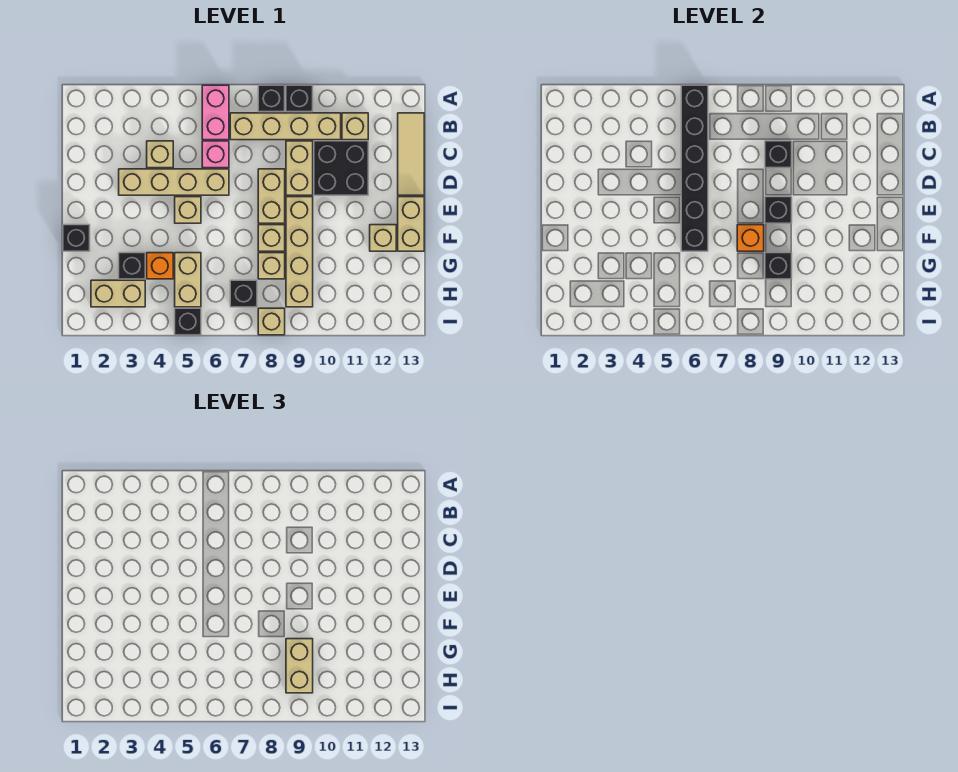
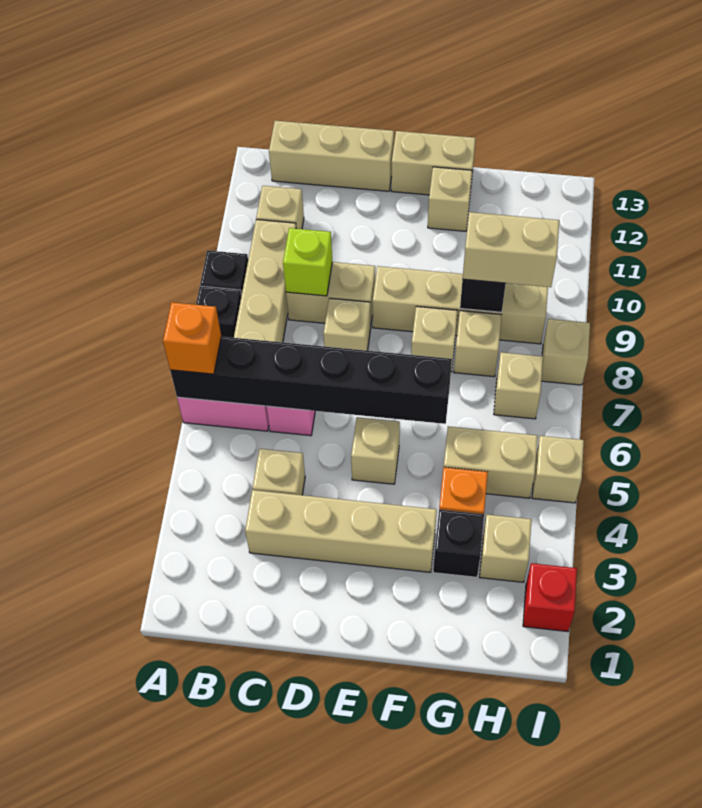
tan tile B13:D13 level 1 -> tan brick B13:D13 level 1
black brick C9 level 2 -> lime brick C9 level 2
black brick C10:D11 level 1 -> none
tan brick D3:D6 level 1 -> tan brick C3:F3 level 1
tan brick D8:E8 level 1 -> tan brick D8 level 1
black brick E9 level 2 -> none
black brick F1 level 1 -> none
orange brick F8 level 2 -> orange brick A6 level 3
tan brick H2:H3 level 1 -> tan brick H3 level 1
black brick H7 level 1 -> tan brick H7 level 1
none -> red brick I2 level 1
black brick I5 level 1 -> tan brick I5 level 1

